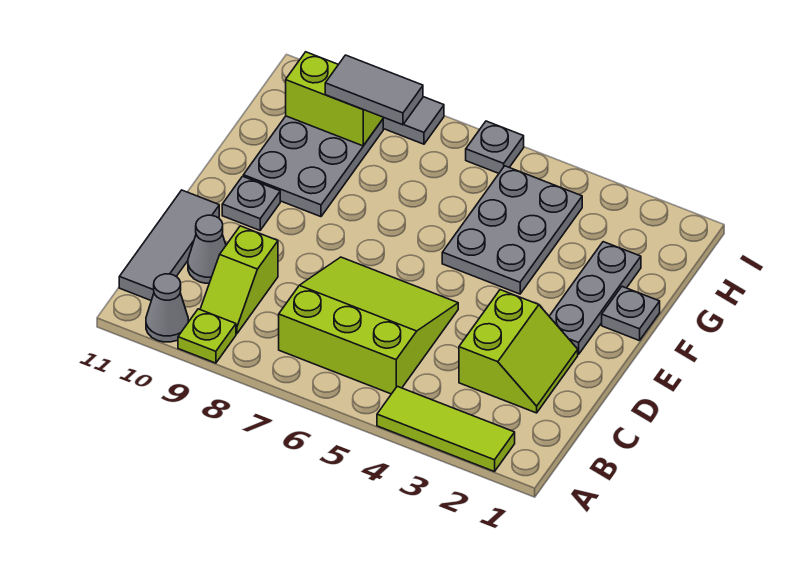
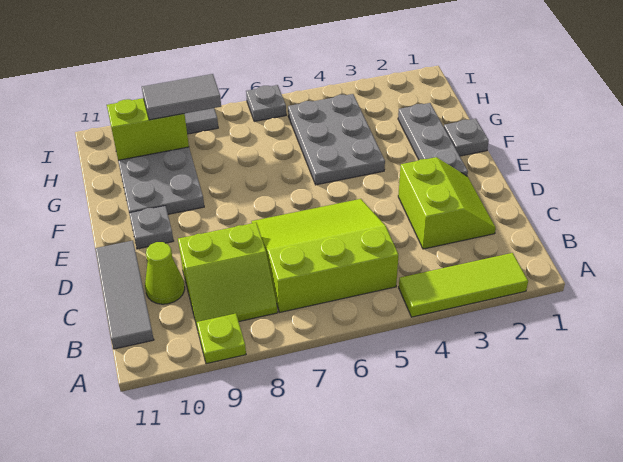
grey cone A10 level 1 -> none
lime slope B9:C9 level 1 top C -> lime slope B8:C9 level 1 top C
grey cone C10 level 1 -> lime cone C10 level 1

